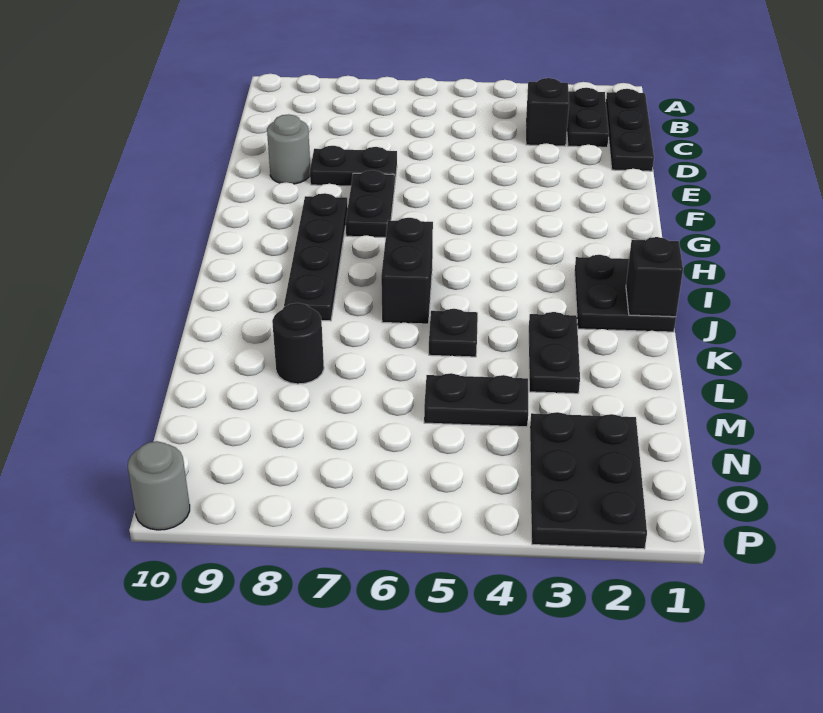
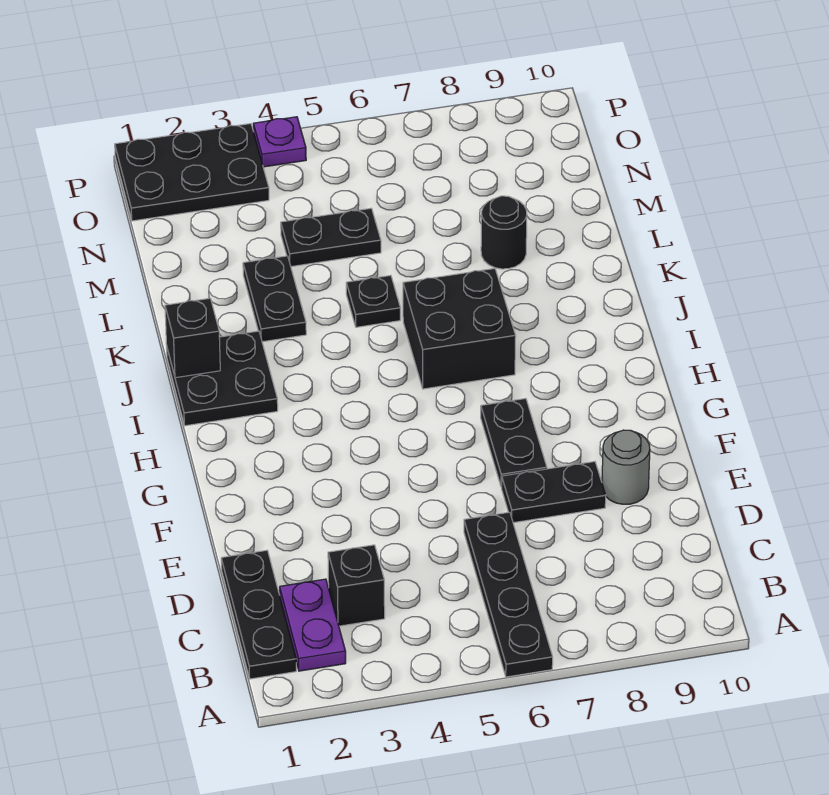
black plate B2:C2 level 1 -> purple plate B2:C2 level 1
black plate G8:J8 level 1 -> black plate A6:D6 level 1
black brick I6:J6 level 1 -> black brick I6:J7 level 1
black plate N2:P3 level 1 -> black plate O1:P3 level 1
none -> purple plate P4 level 1
grey round brick P10 level 1 -> none

